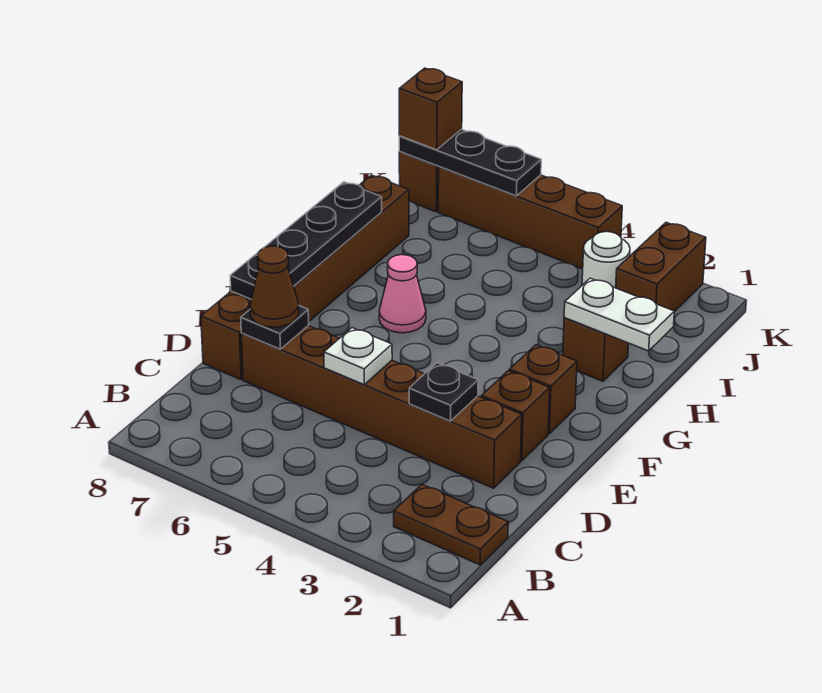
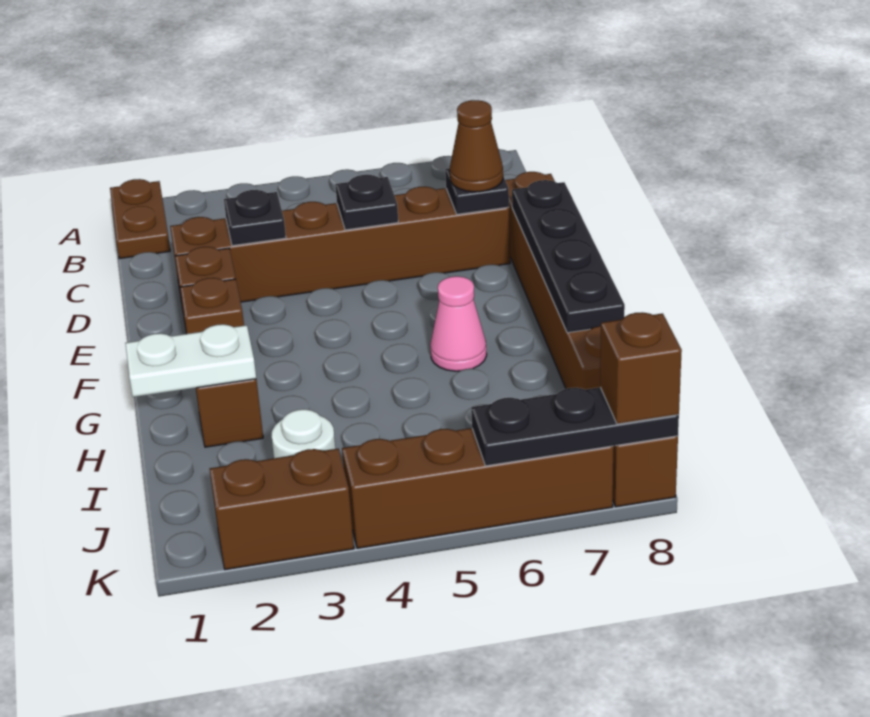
brown plate B1:B2 level 1 -> brown plate A1:B1 level 1
white plate D5 level 2 -> black plate D5 level 2
brown brick J2:K2 level 1 -> brown brick K2:K3 level 1

